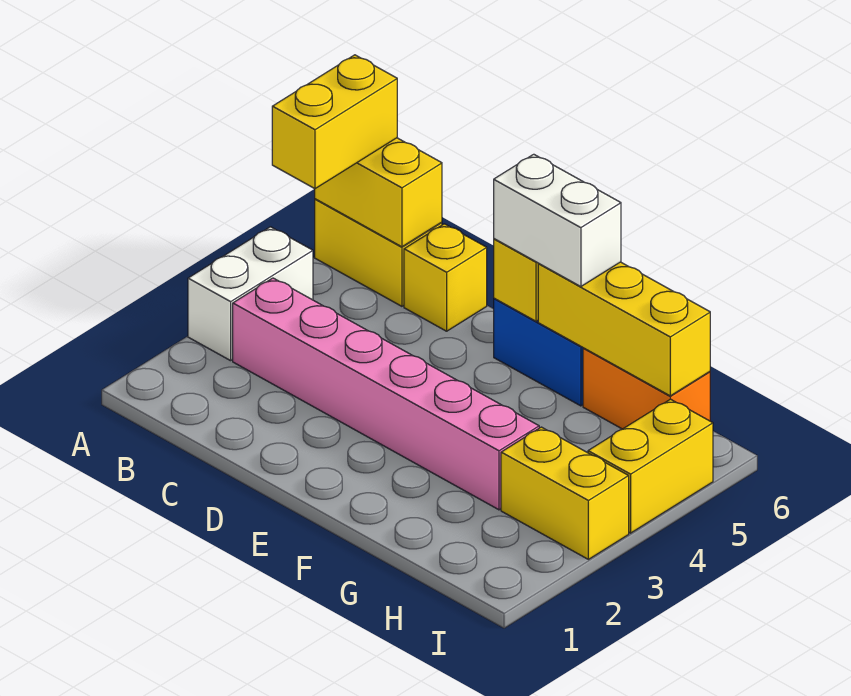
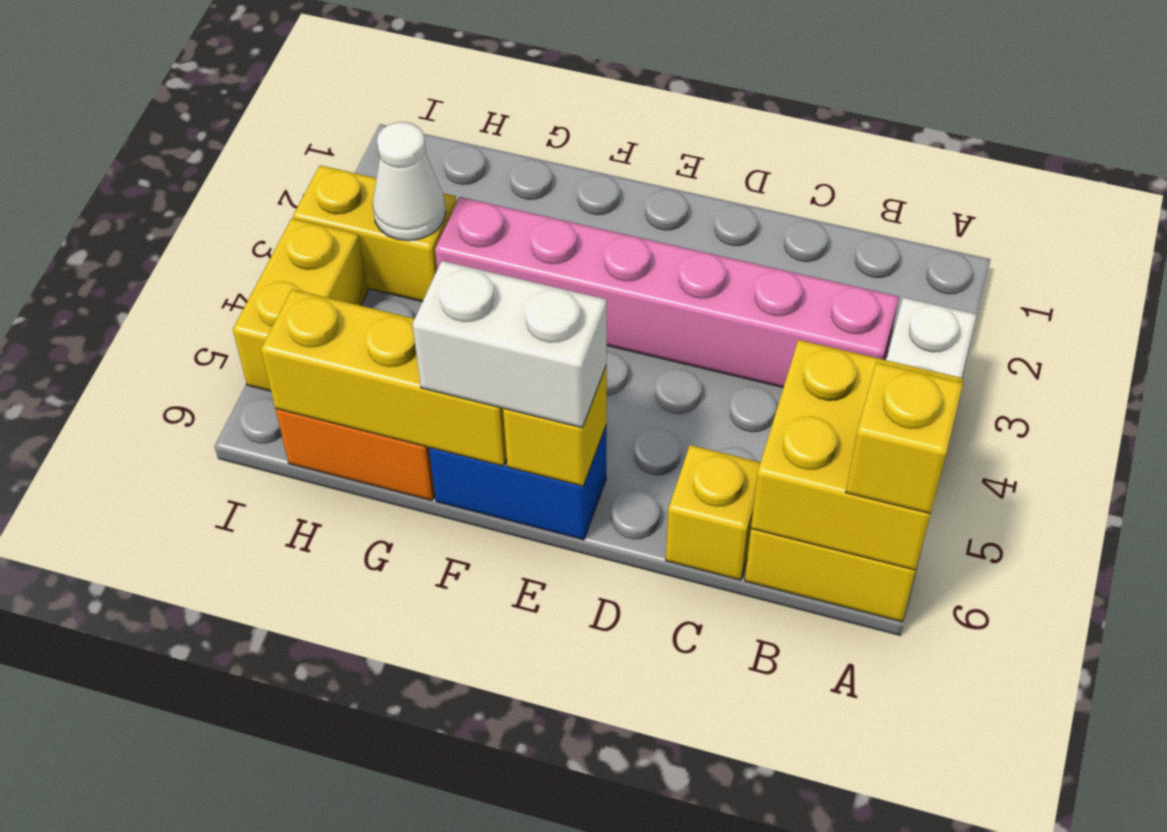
yellow brick A5:A6 level 3 -> yellow brick A6 level 3
yellow brick A6:B6 level 2 -> yellow brick A5:B6 level 2
none -> white cone H3 level 2

